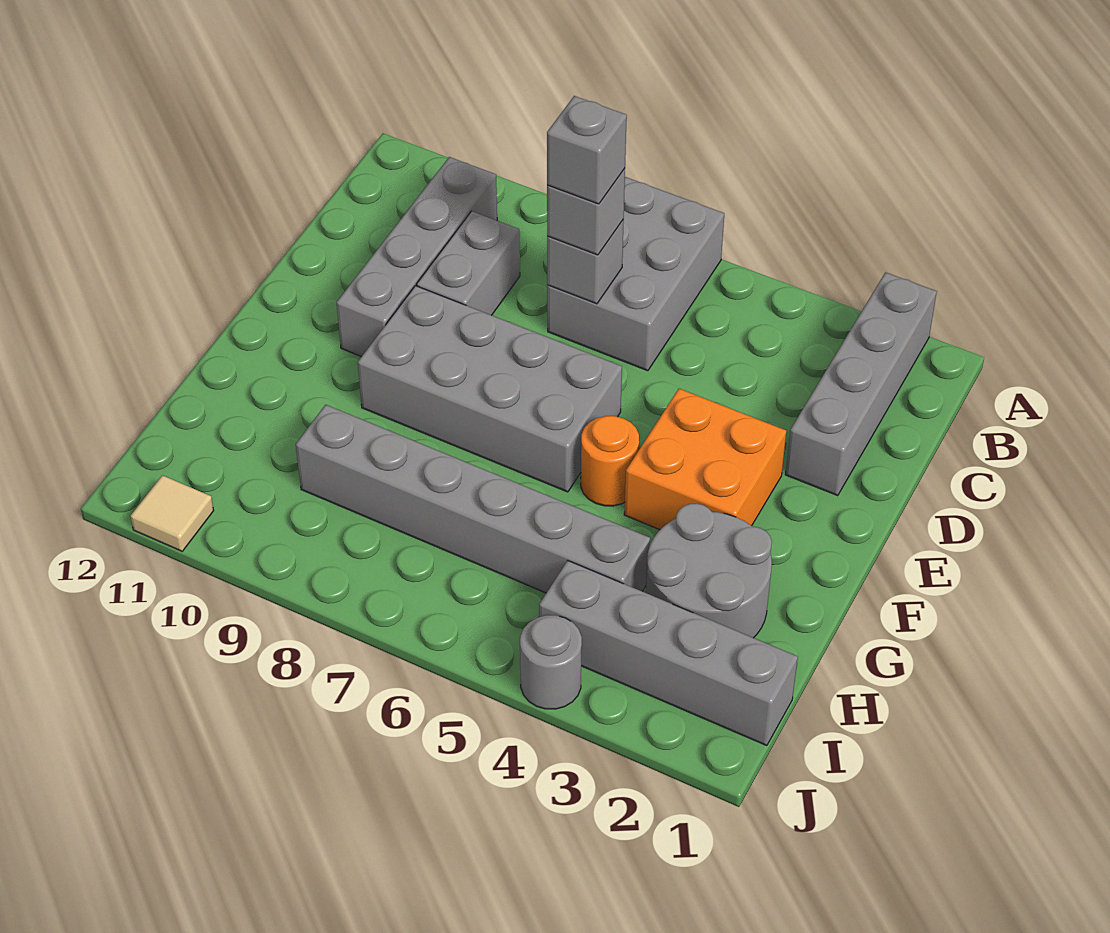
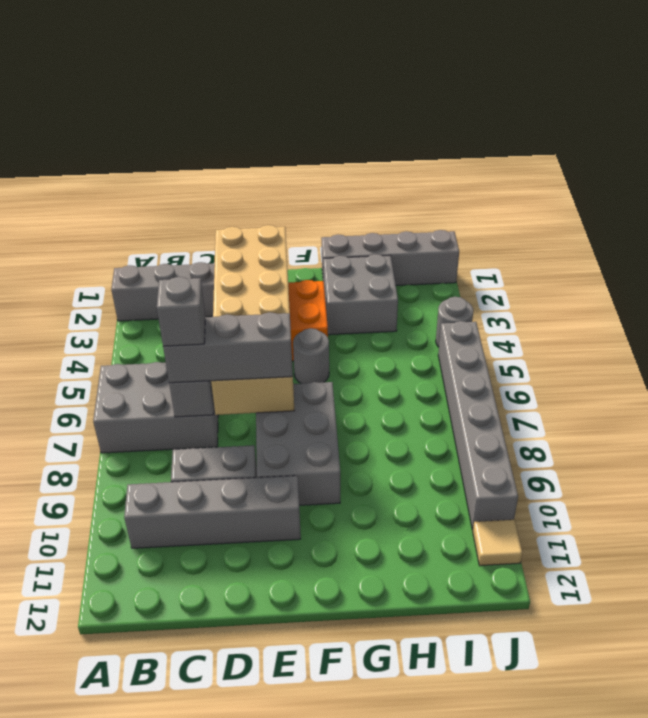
grey brick C7 level 3 -> grey brick C7:E7 level 3
none -> tan brick D2:E7 level 2
grey brick E6:F9 level 1 -> grey brick E7:F9 level 1
orange round brick F5 level 1 -> grey round brick F5 level 1
grey round brick G2:H3 level 1 -> grey brick G2:H3 level 1
grey brick H4:H9 level 1 -> grey brick J5:J10 level 1
grey brick I1:I4 level 1 -> grey brick G1:J1 level 1

